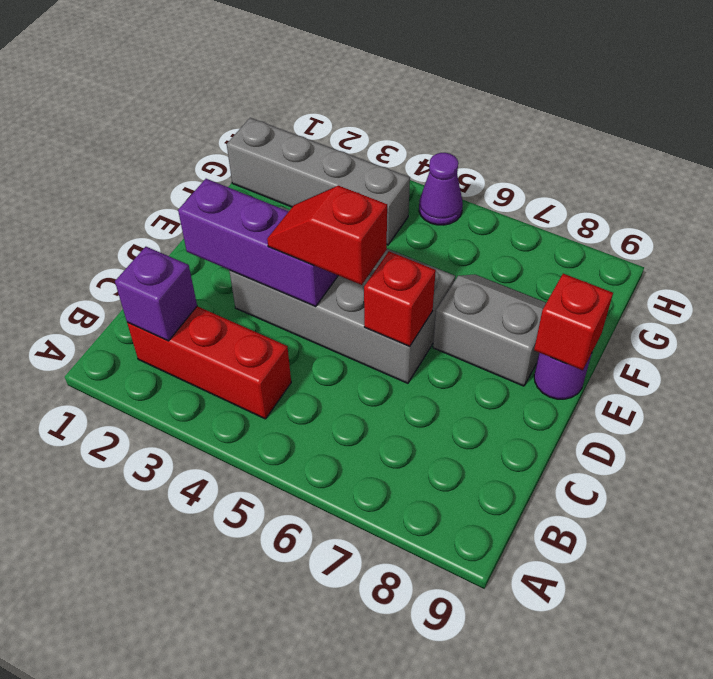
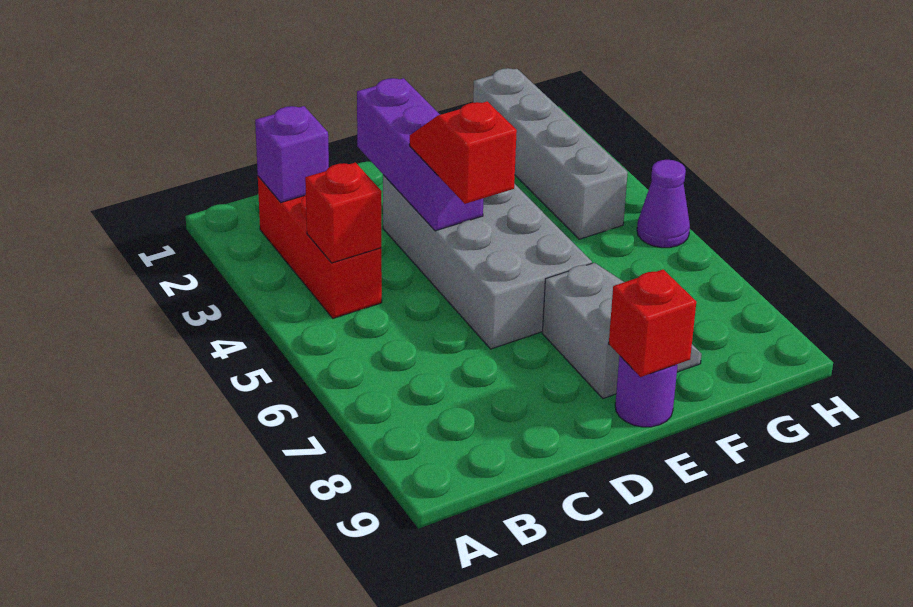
red brick D6 level 2 -> red brick B4 level 2

